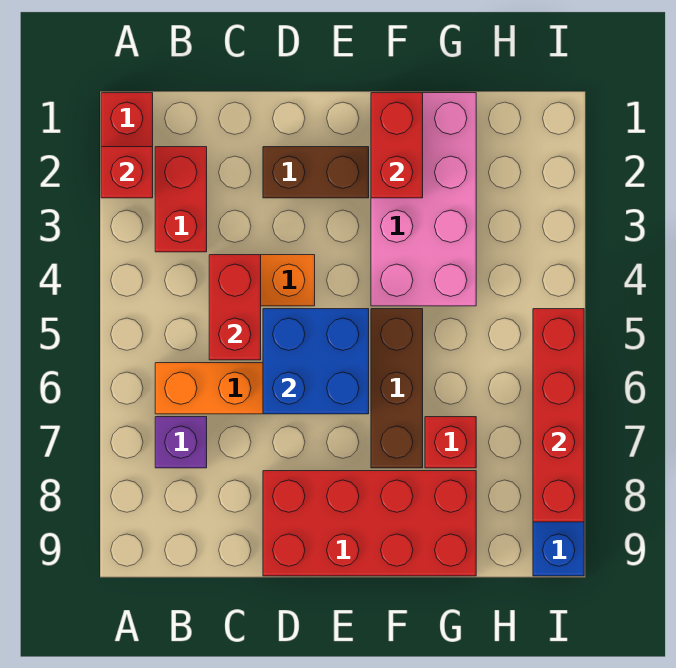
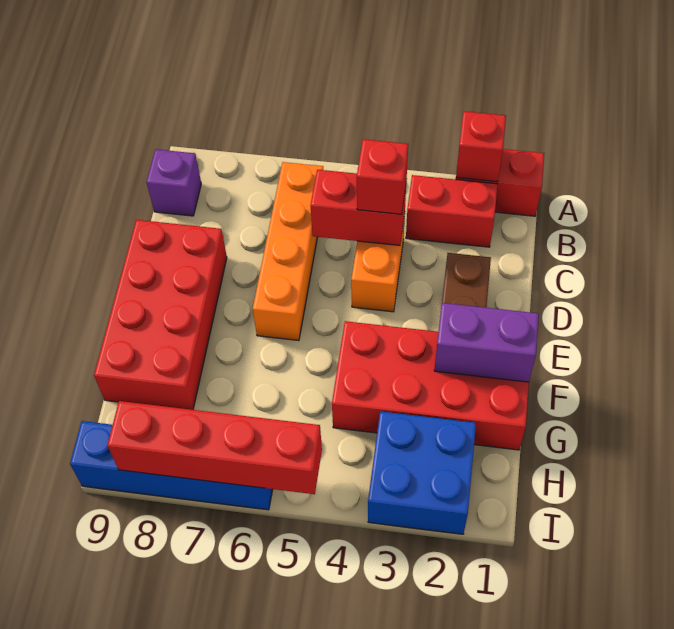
purple brick B7 level 1 -> purple brick B9 level 1
blue brick D5:E6 level 2 -> blue brick H2:I3 level 1
pink brick F1:G4 level 1 -> red brick F1:G4 level 1
red brick F1:F2 level 2 -> purple brick F1:F2 level 2
brown brick F5:F7 level 1 -> none
red brick G7 level 1 -> red brick C4 level 3

